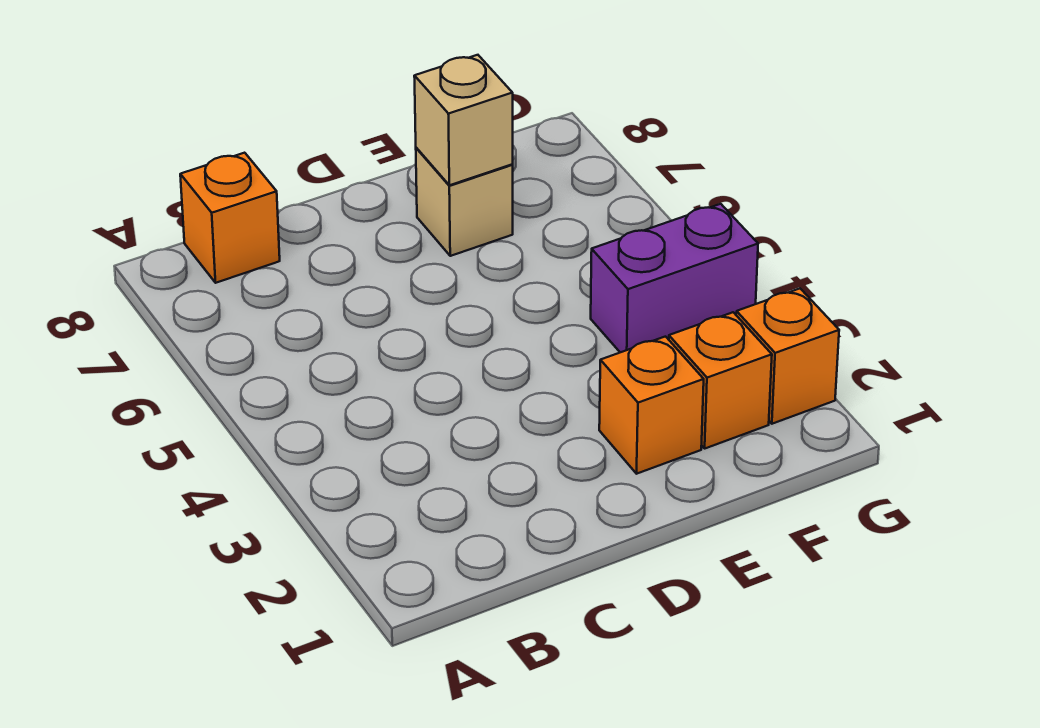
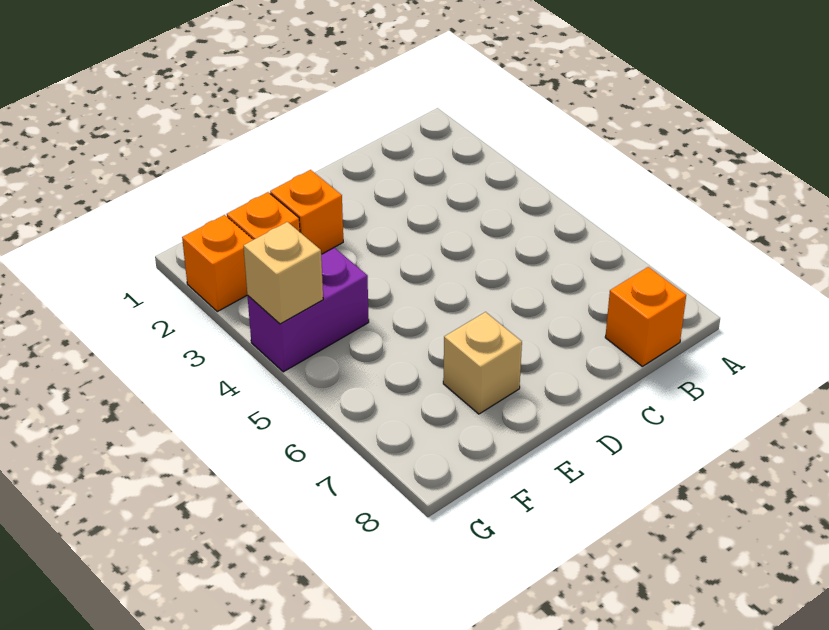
tan brick E7 level 2 -> tan brick G4 level 2

